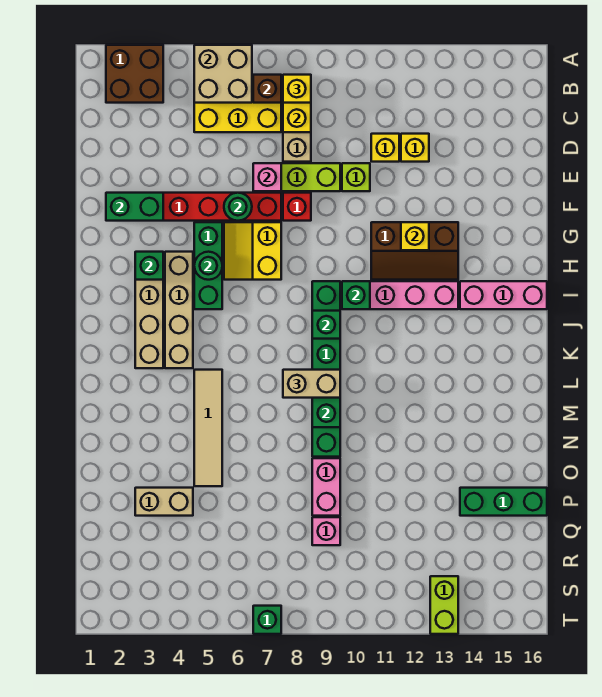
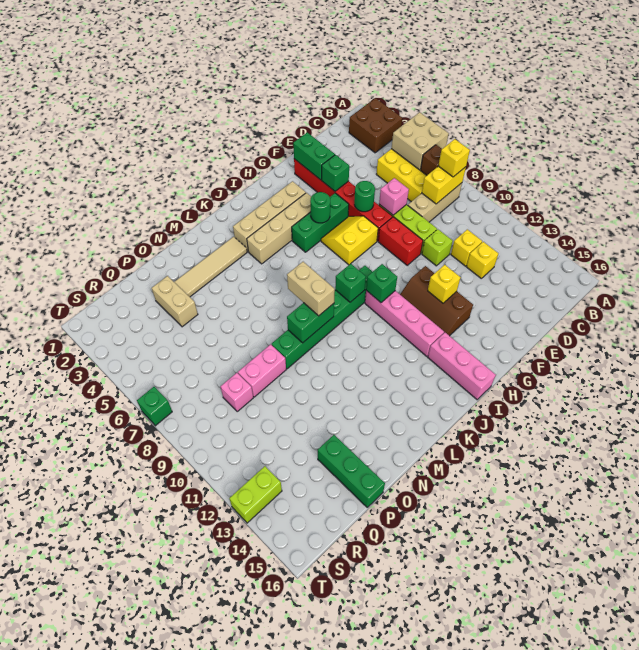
red brick F8 level 1 -> red brick F8:F9 level 1
green brick H3 level 2 -> green brick F4 level 2
tan tile L5:O5 level 1 -> tan tile L3:O3 level 1

